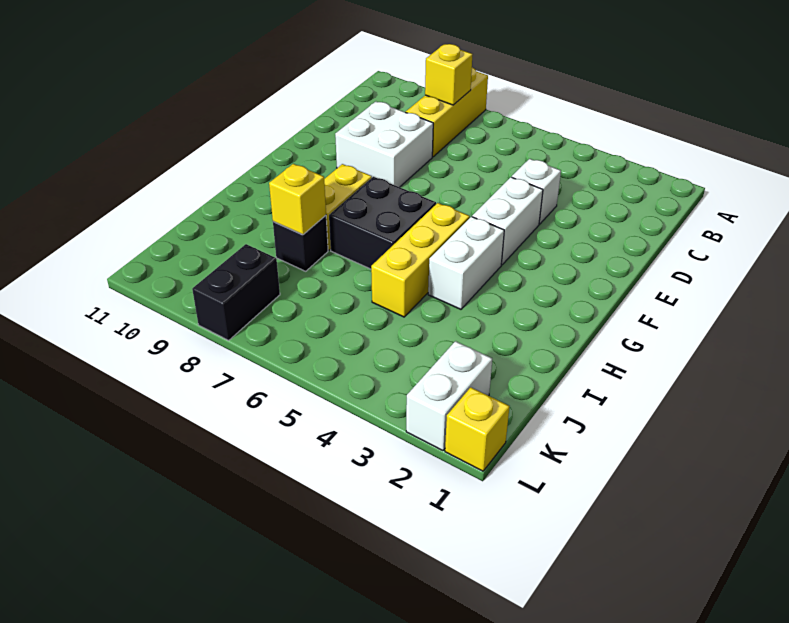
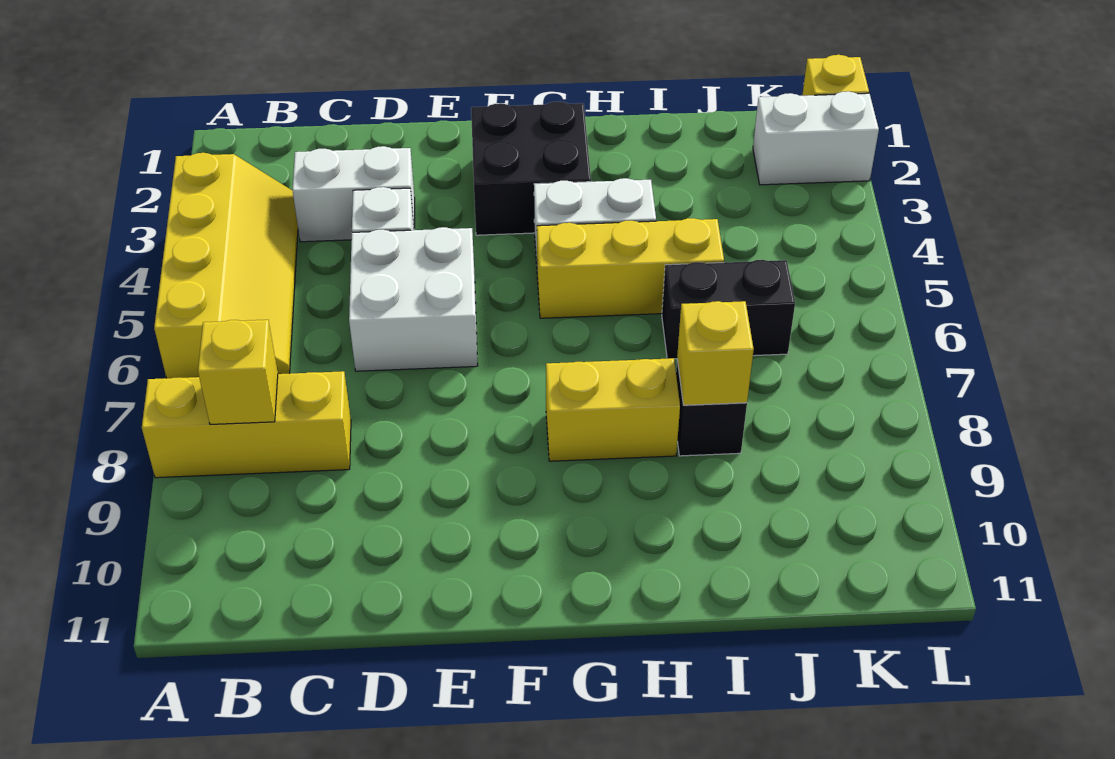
none -> yellow slope A3:B6 level 1 top A
white brick D8:E9 level 1 -> white brick D5:E6 level 1
white brick E4:F4 level 1 -> white brick C3:D3 level 1
black brick G6:H7 level 1 -> black brick F2:G3 level 1
black brick K8:L8 level 1 -> black brick I6:J6 level 1

